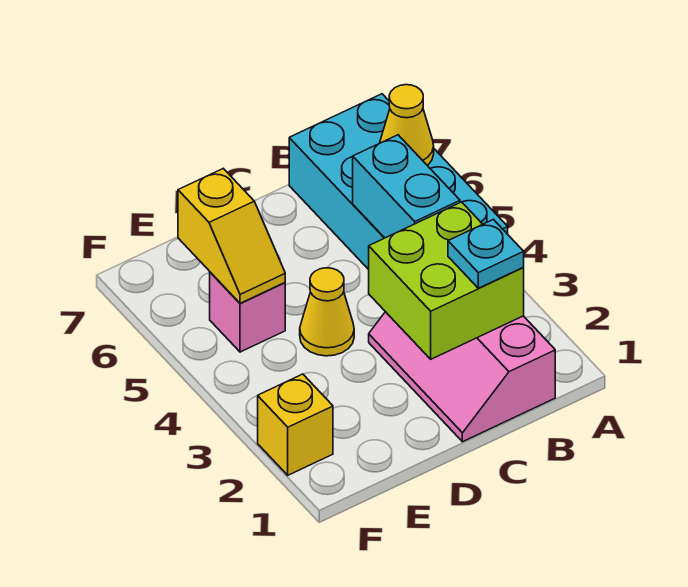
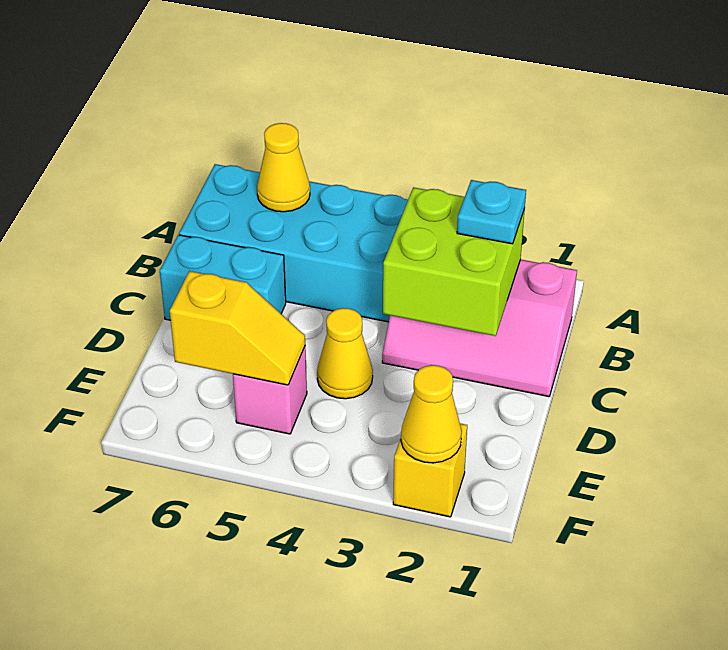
cyan brick B4:B5 level 2 -> cyan brick C6:C7 level 1
none -> yellow cone F2 level 2

